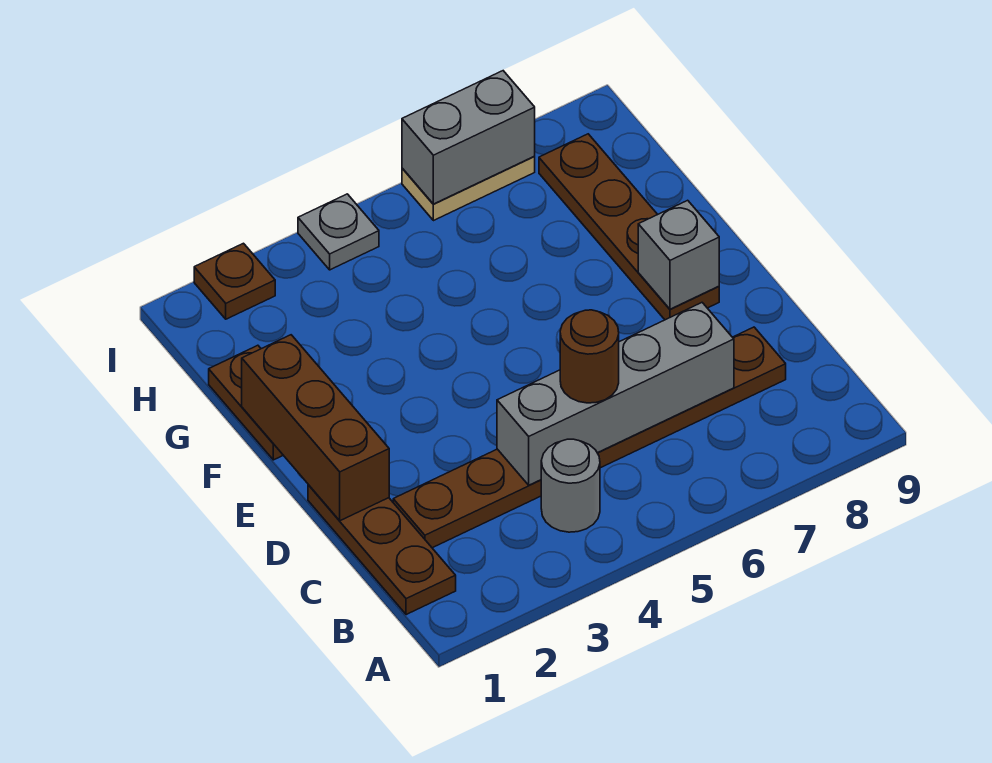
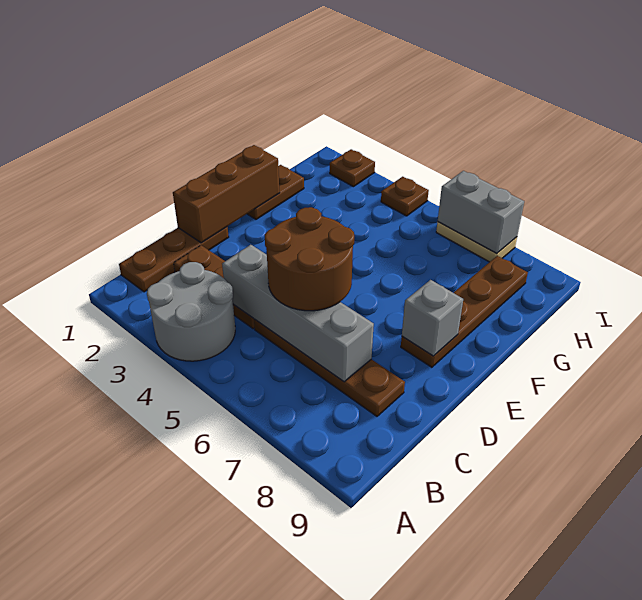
grey round brick B4 level 1 -> grey round brick A3:B4 level 1
brown round brick C5 level 3 -> brown round brick C5:D6 level 3
grey plate I4 level 1 -> brown plate I4 level 1

